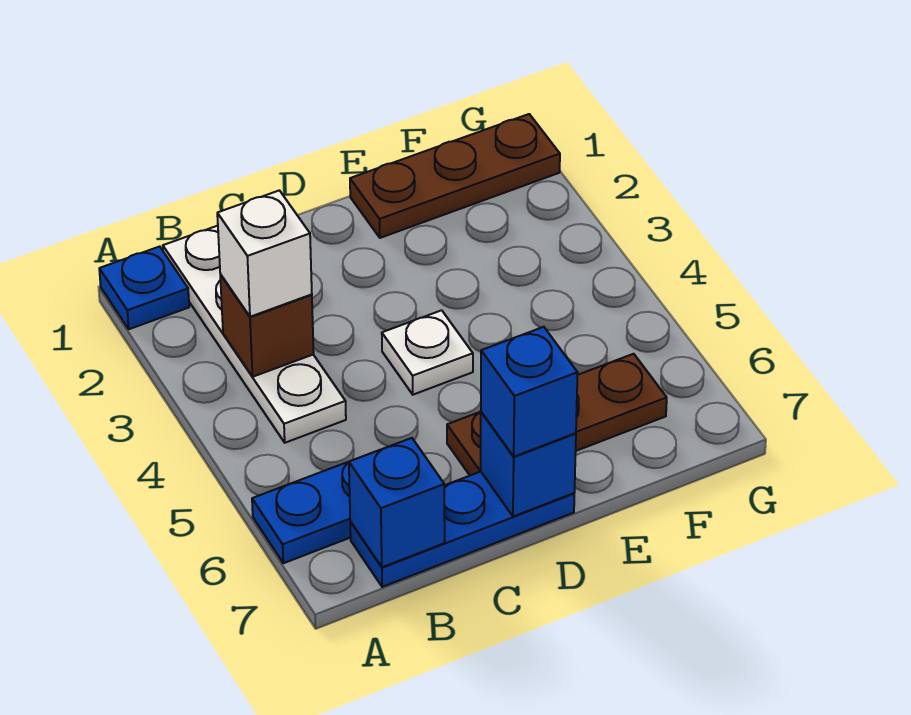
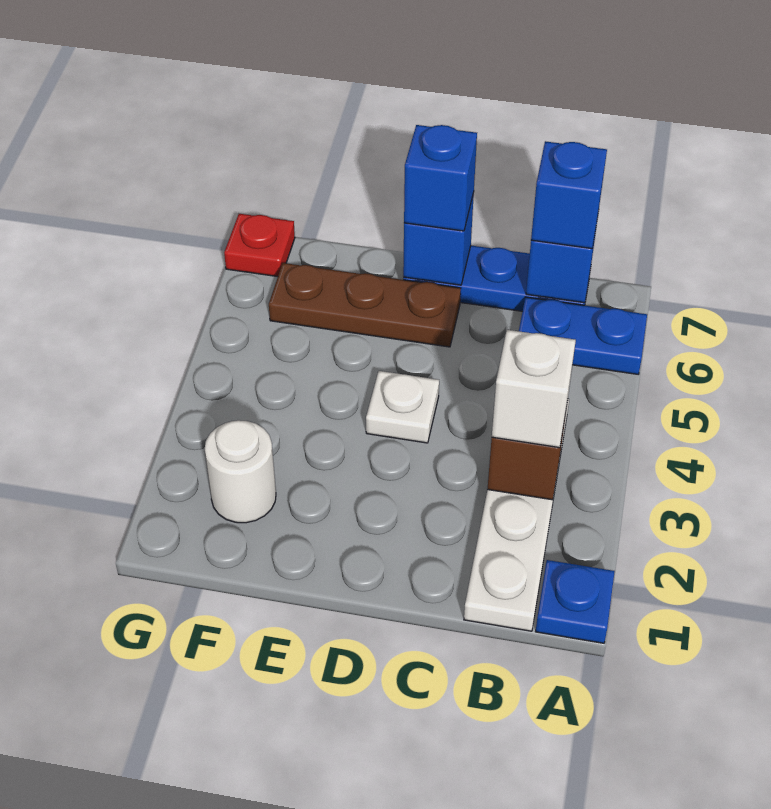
none -> blue brick B7 level 3
brown plate E1:G1 level 1 -> none
none -> white round brick F2 level 1
none -> red plate G7 level 1

